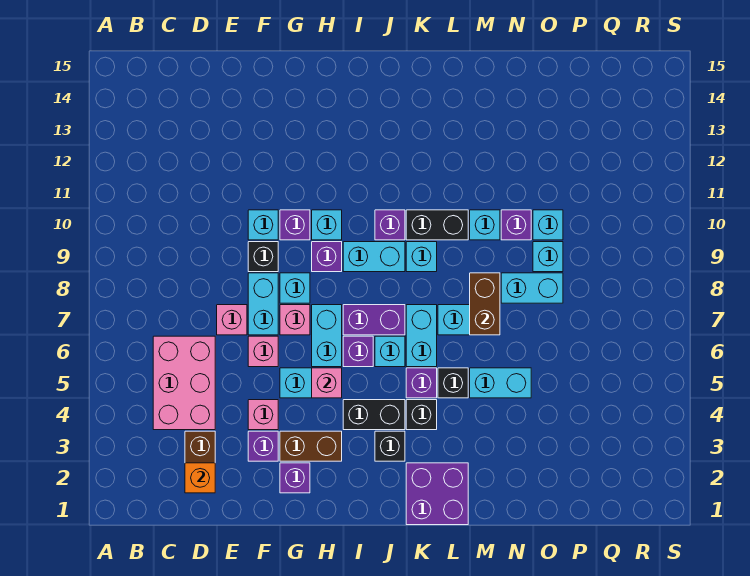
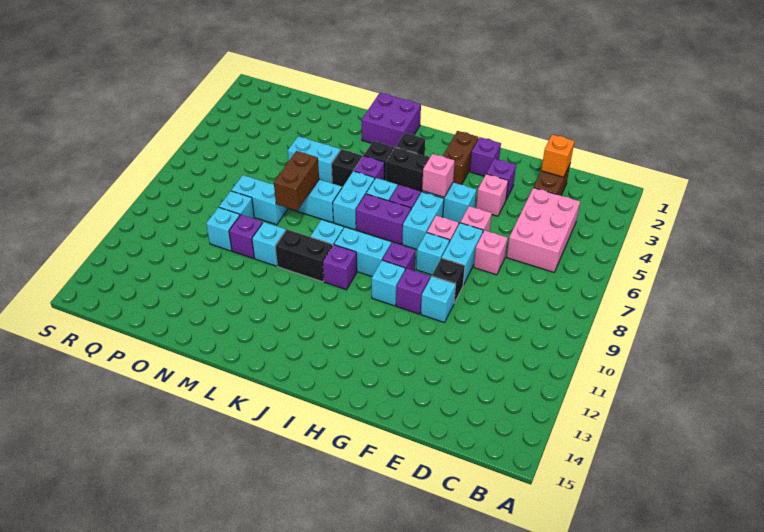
brown brick G3:H3 level 1 -> brown brick H2:H3 level 1

